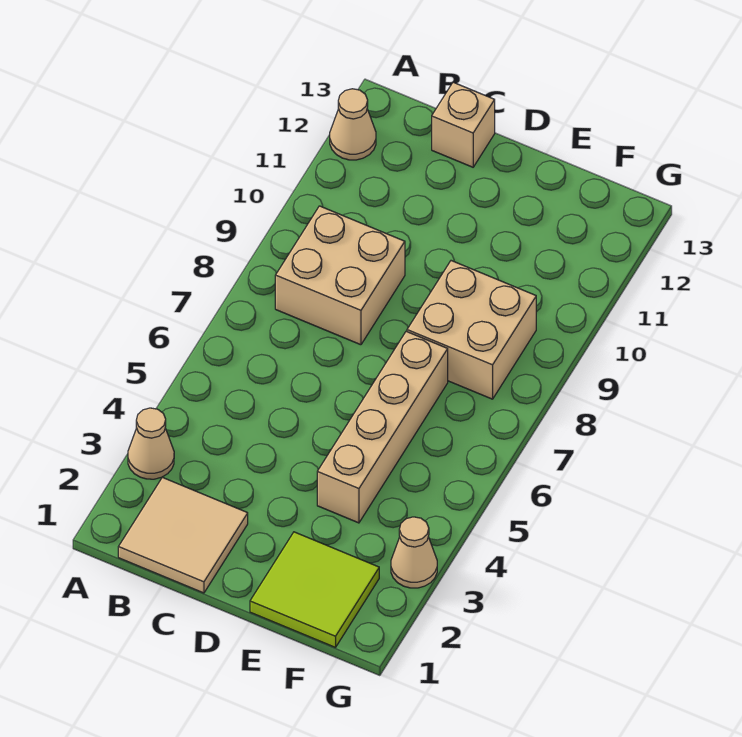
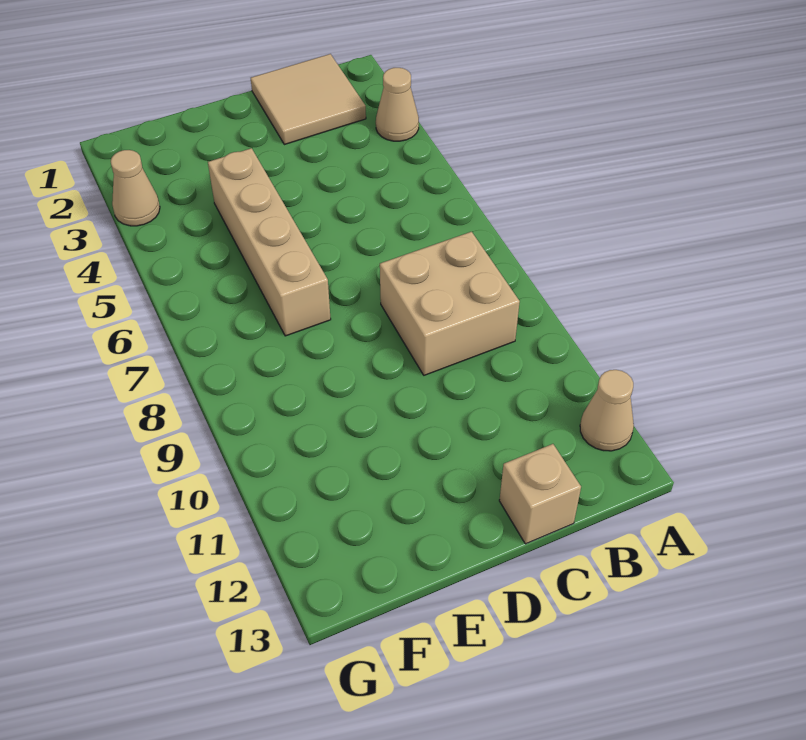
lime tile E1:F2 level 1 -> none
tan brick E8:F9 level 1 -> none

